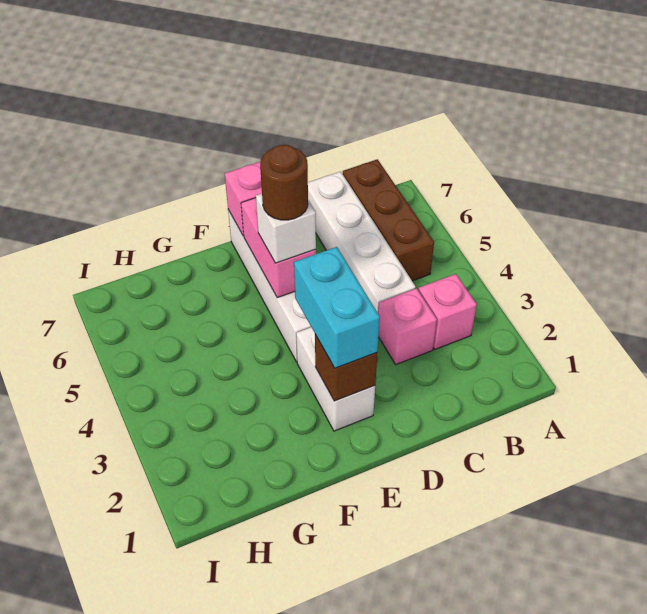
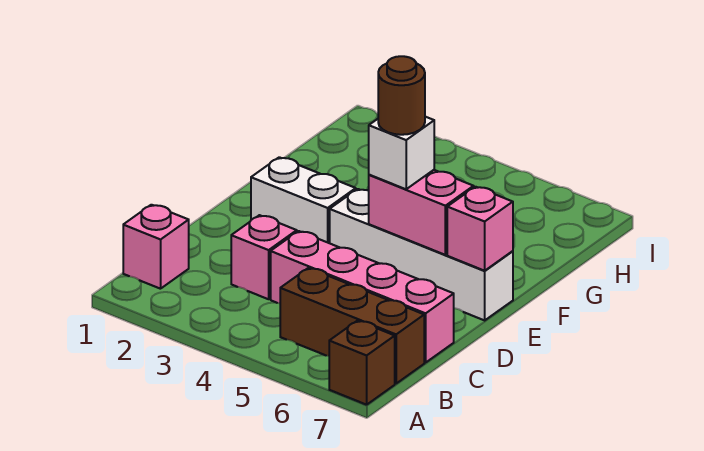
pink brick B3 level 1 -> pink brick B1 level 1
white brick C4:C7 level 1 -> pink brick C4:C7 level 1
brown brick E2 level 2 -> brown brick A7 level 1
cyan brick E2:E3 level 3 -> none

